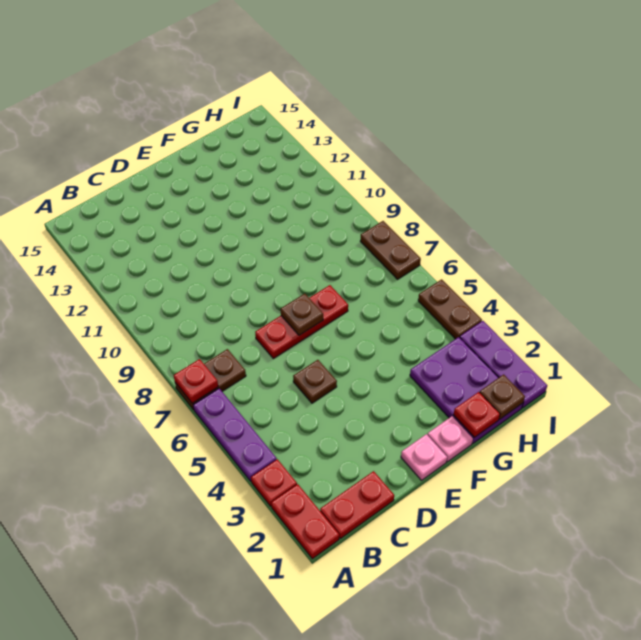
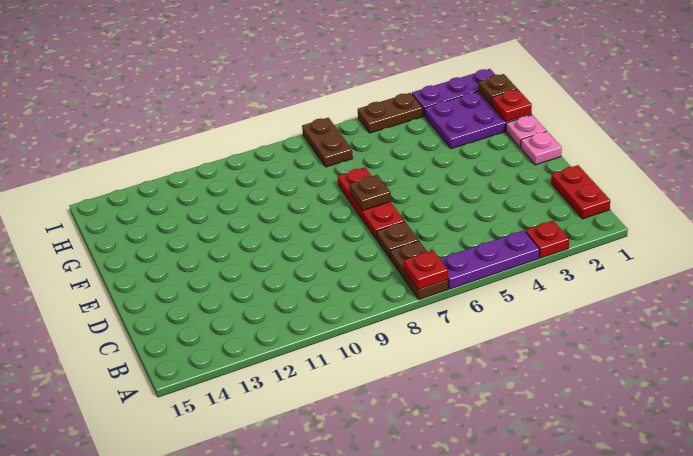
red plate A1:A2 level 1 -> none
brown plate D5 level 1 -> brown plate C7 level 1
brown plate I7:I8 level 1 -> brown plate H7:I7 level 1

